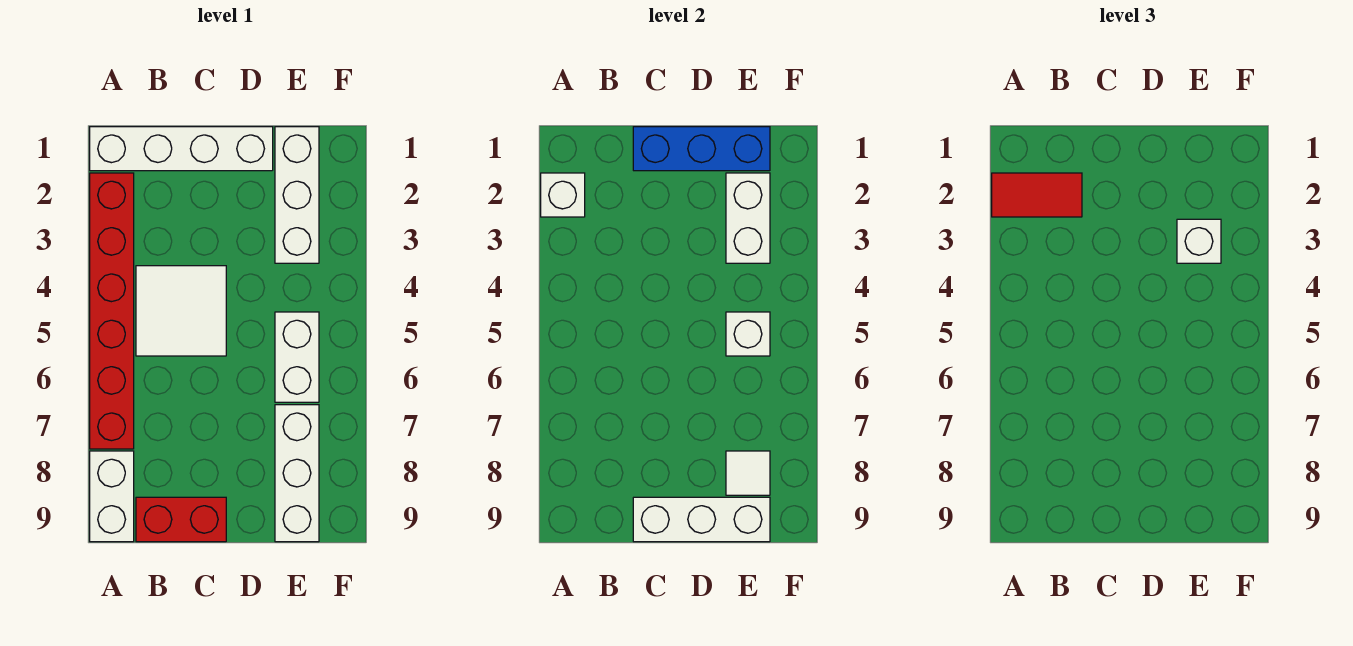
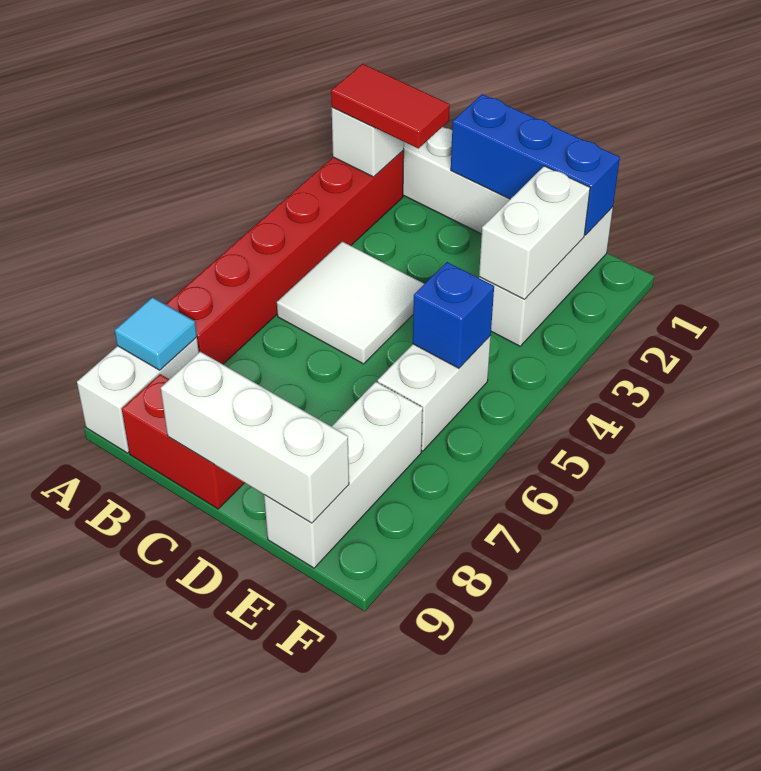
none -> cyan tile A8 level 2
white brick E3 level 3 -> none
white brick E5 level 2 -> blue brick E5 level 2
white tile E8 level 2 -> none

